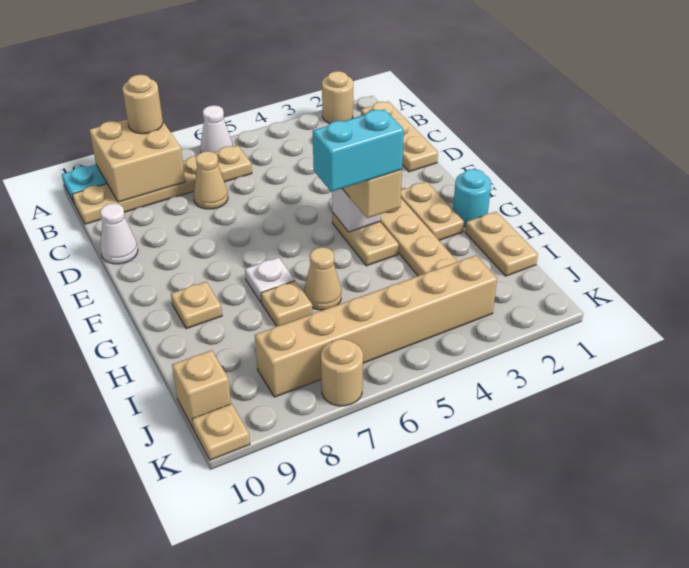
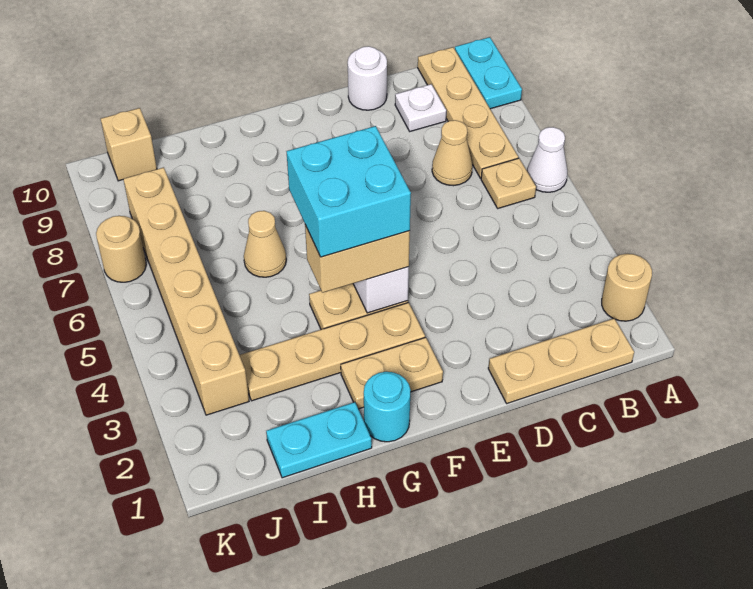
tan brick A8:B9 level 2 -> none
tan round brick A8 level 3 -> none
white cone D10 level 1 -> white round brick D10 level 1
cyan brick G4:G5 level 4 -> cyan brick F4:G5 level 4
white plate G7 level 1 -> white plate C9 level 1
tan plate G9 level 1 -> none
tan plate H1:I1 level 1 -> cyan plate H1:I1 level 1
tan plate H7 level 1 -> none
tan plate K10 level 1 -> none

